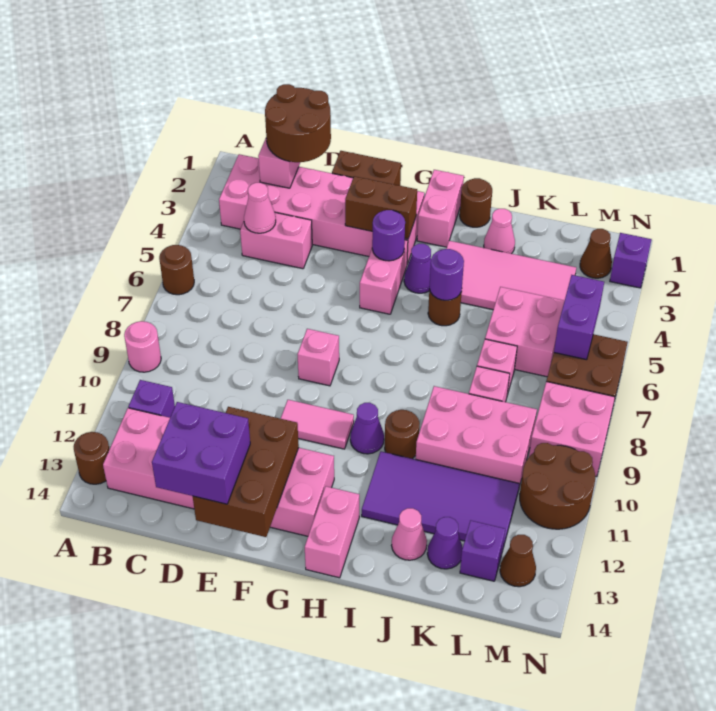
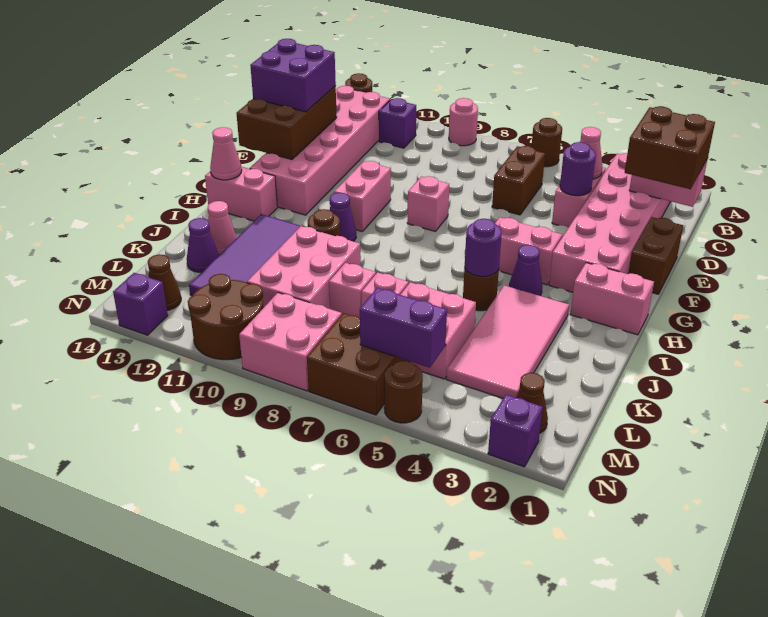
brown round brick C1:D2 level 3 -> brown brick C1:D2 level 3
brown brick E12:F14 level 2 -> brown brick D13:F14 level 2
brown brick F3:G3 level 2 -> brown brick C6:D6 level 1
pink tile F10:G10 level 1 -> pink brick F10:G10 level 1
purple round brick G4 level 2 -> purple round brick D4 level 2
brown round brick I1 level 1 -> brown round brick N5 level 1
pink cone J2 level 1 -> pink cone H14 level 2
purple brick L13 level 1 -> purple brick N13 level 1

